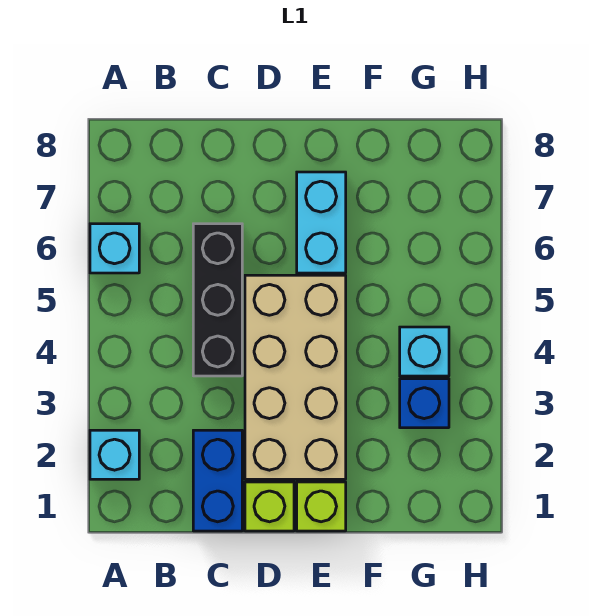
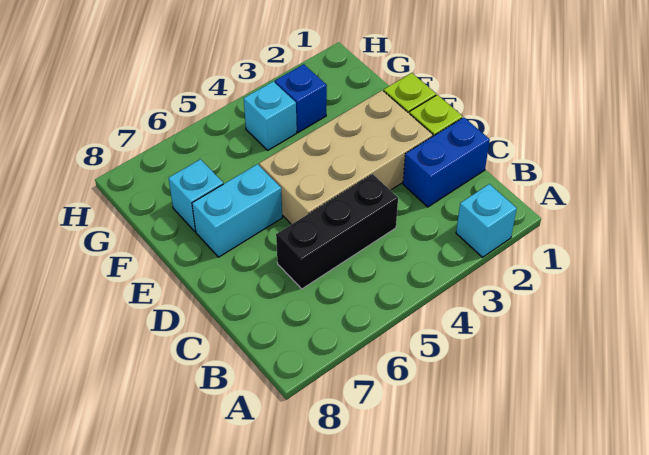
cyan brick A6 level 1 -> cyan brick F7 level 1

